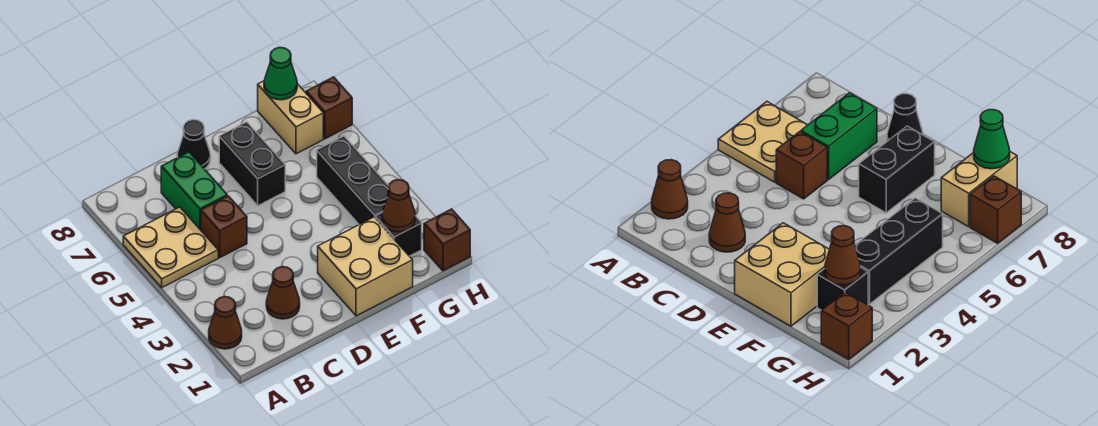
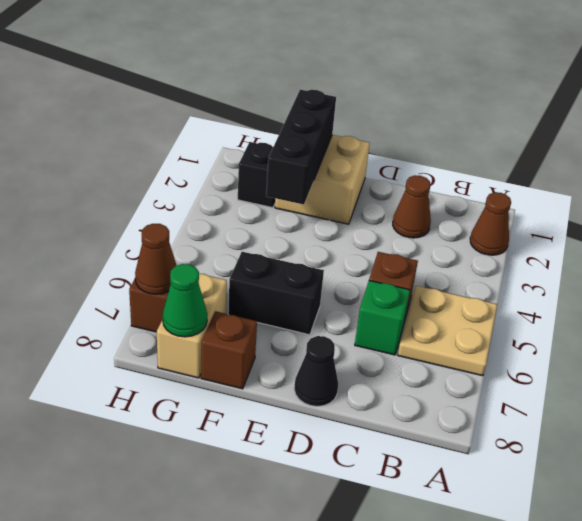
green brick C6:C7 level 1 -> green brick C6 level 1
black brick E6:E7 level 1 -> black brick E6:F6 level 1
brown cone G2 level 2 -> brown cone H7 level 2
black brick G3:G5 level 1 -> black brick F1:F3 level 2
brown brick H1 level 1 -> brown brick F8 level 1

